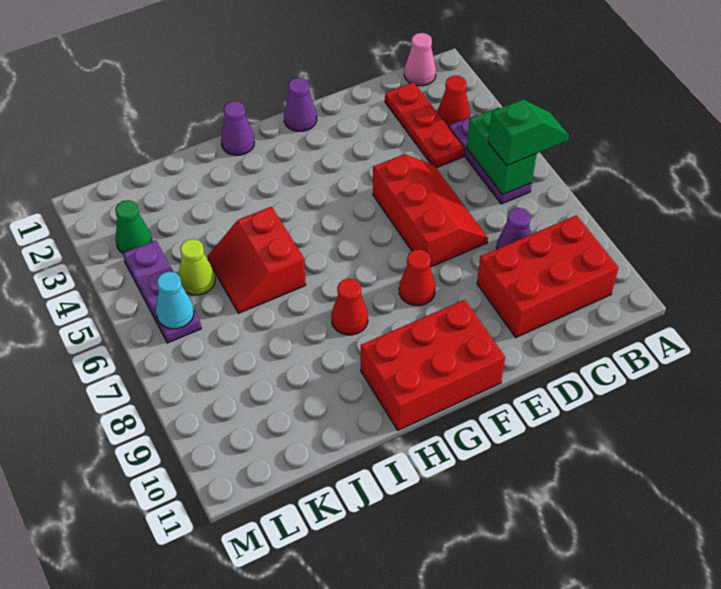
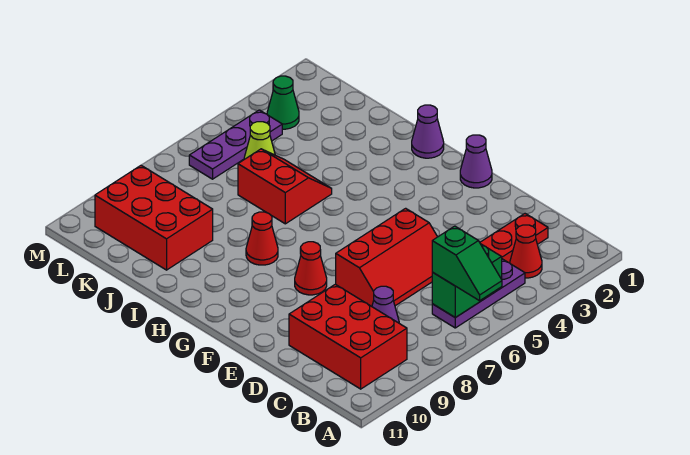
pink cone B1 level 1 -> none
red brick F10:H11 level 1 -> red brick J9:L10 level 1
red slope I5:J6 level 1 top I -> red slope I5:J6 level 1 top 6
cyan cone L6 level 2 -> none

